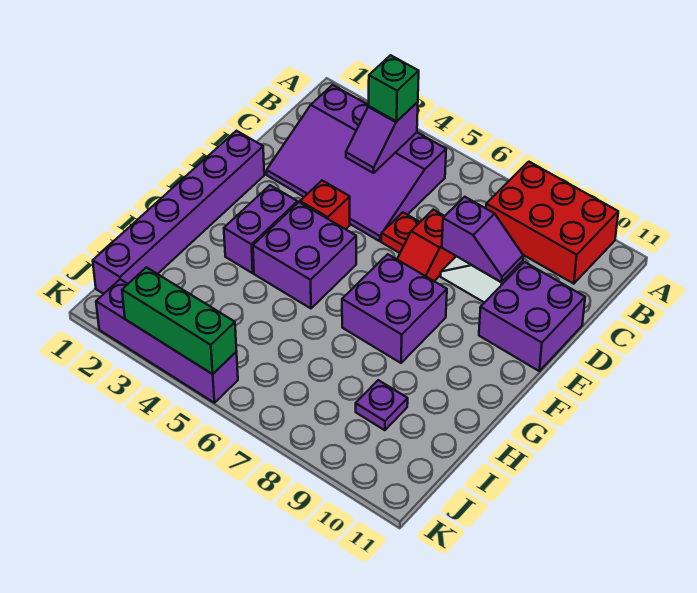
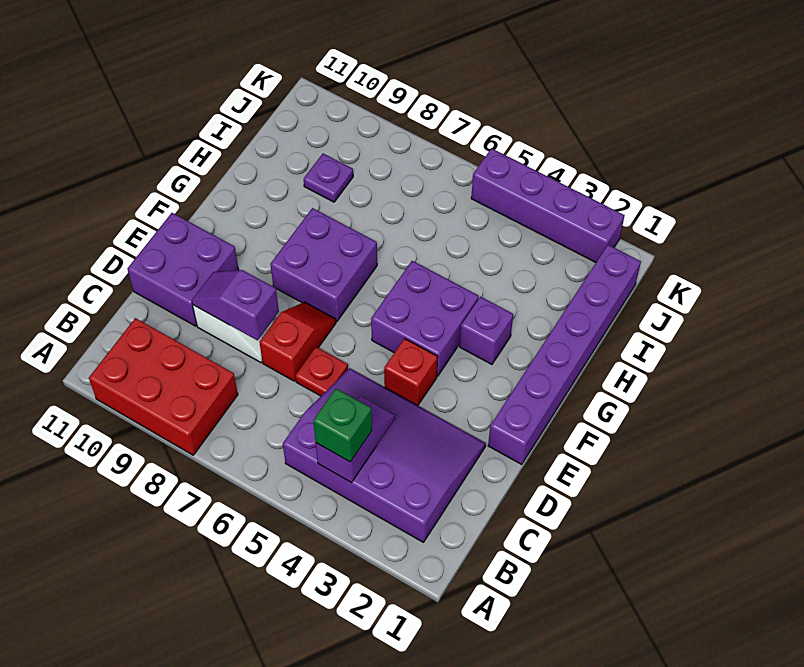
purple brick F3:G3 level 1 -> purple brick G3 level 1
green brick K3:K5 level 2 -> none

